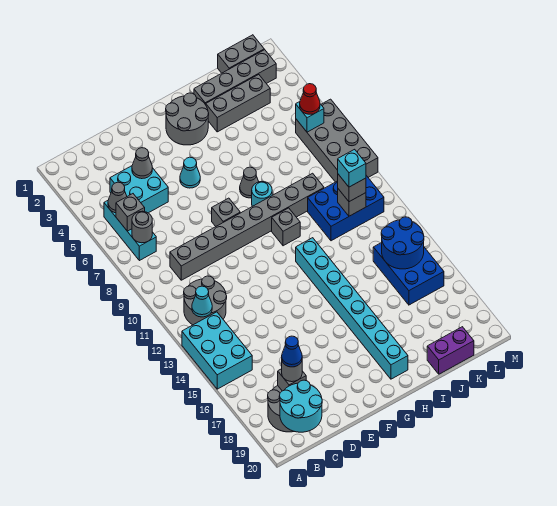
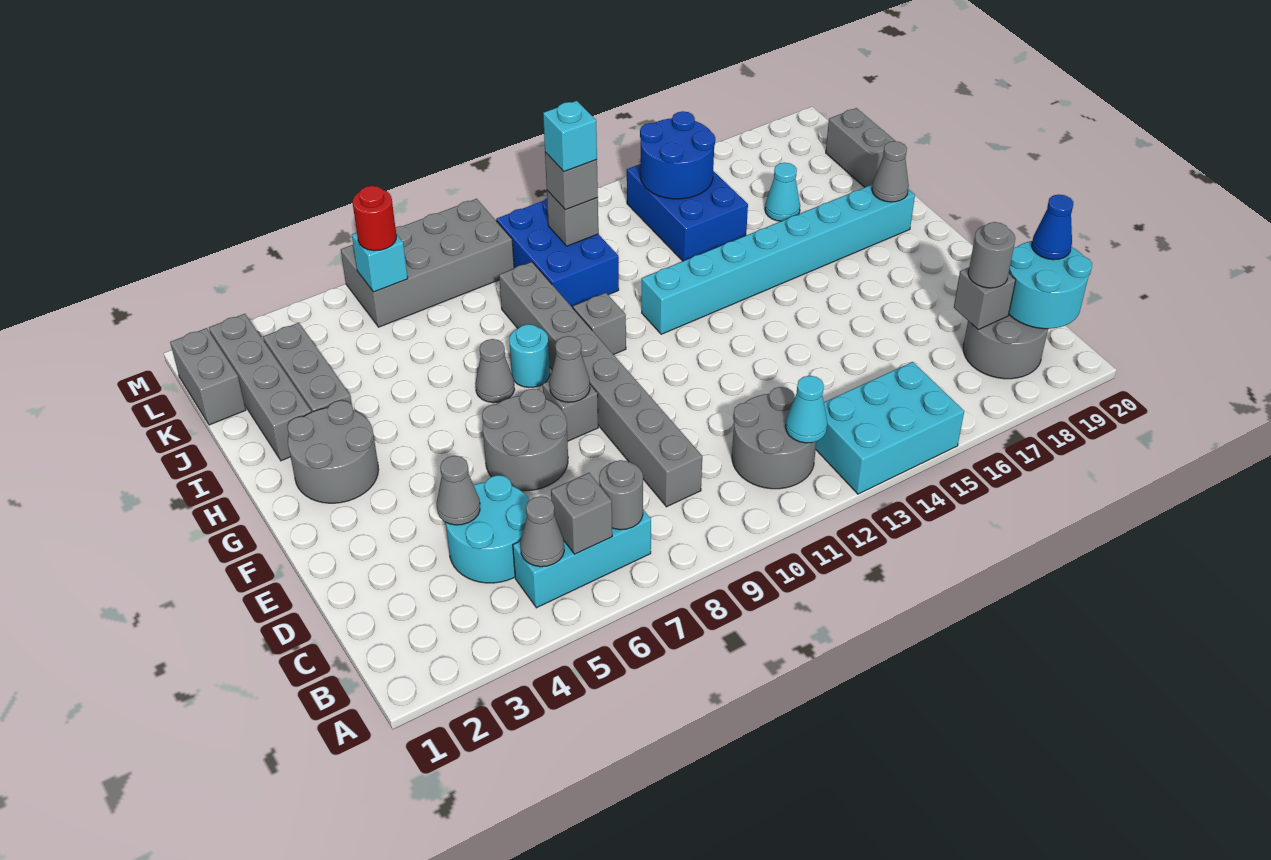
cyan brick C4:D5 level 1 -> cyan round brick C4:D5 level 1
blue cone C18 level 4 -> blue cone C20 level 3
none -> grey round brick E6:F7 level 1
cyan cone F5 level 1 -> cyan cone J17 level 1
none -> grey cone F8 level 2
none -> grey cone H19 level 2
purple brick J20:K20 level 1 -> grey brick J20:K20 level 1
blue brick K14:L16 level 1 -> blue brick J14:L15 level 1
red cone L6 level 3 -> red round brick L6 level 3

